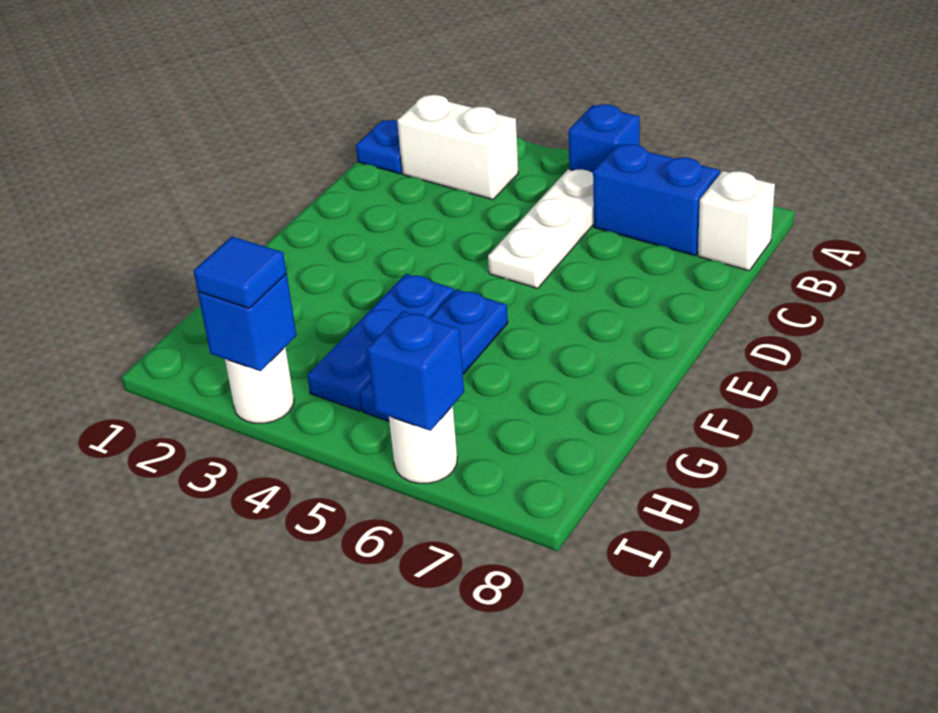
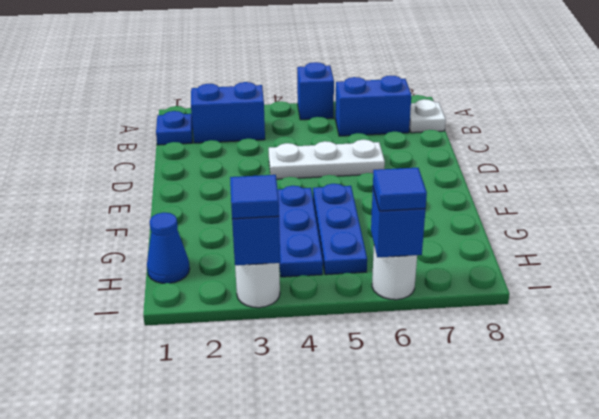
white brick B2:B3 level 1 -> blue brick B2:B3 level 1
white plate B5:D5 level 1 -> white plate D4:D6 level 1
white brick B8 level 1 -> white plate B8 level 1
none -> blue cone H1 level 1
none -> blue tile I6 level 3

